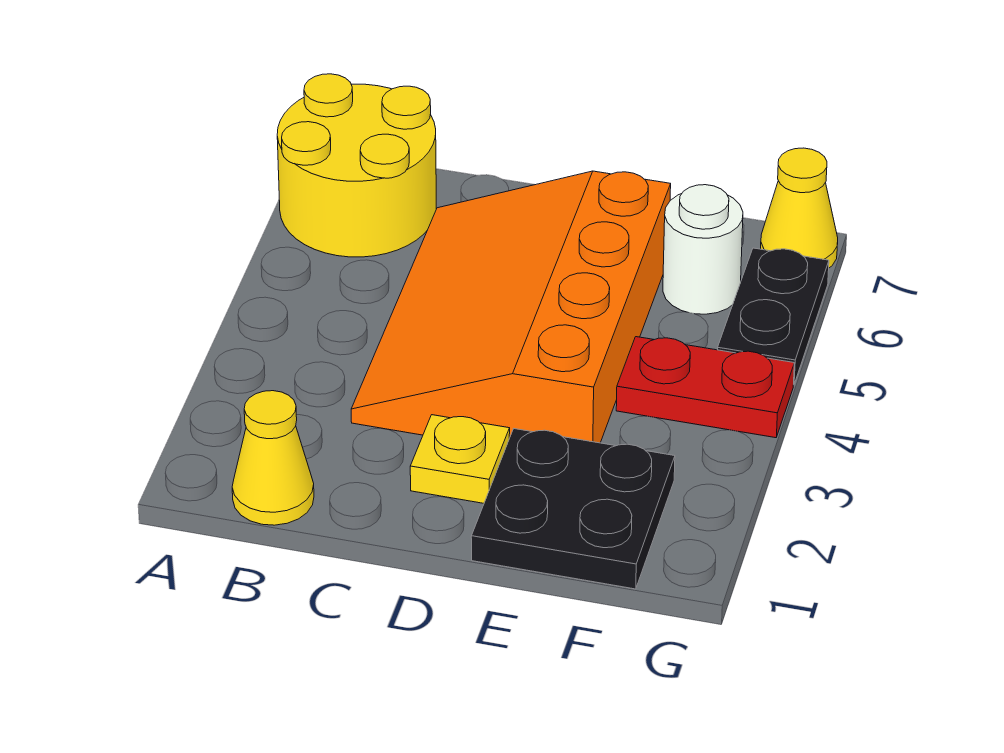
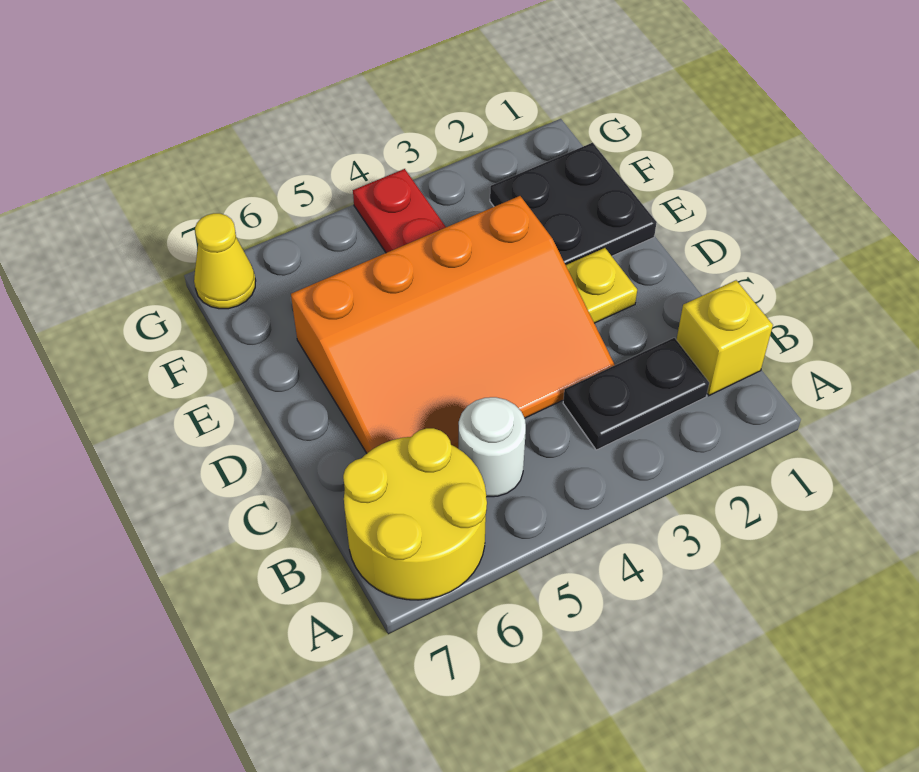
yellow cone B1 level 1 -> yellow brick B1 level 1
white round brick F6 level 1 -> white round brick B5 level 1
black plate G5:G6 level 1 -> black plate B2:B3 level 1

